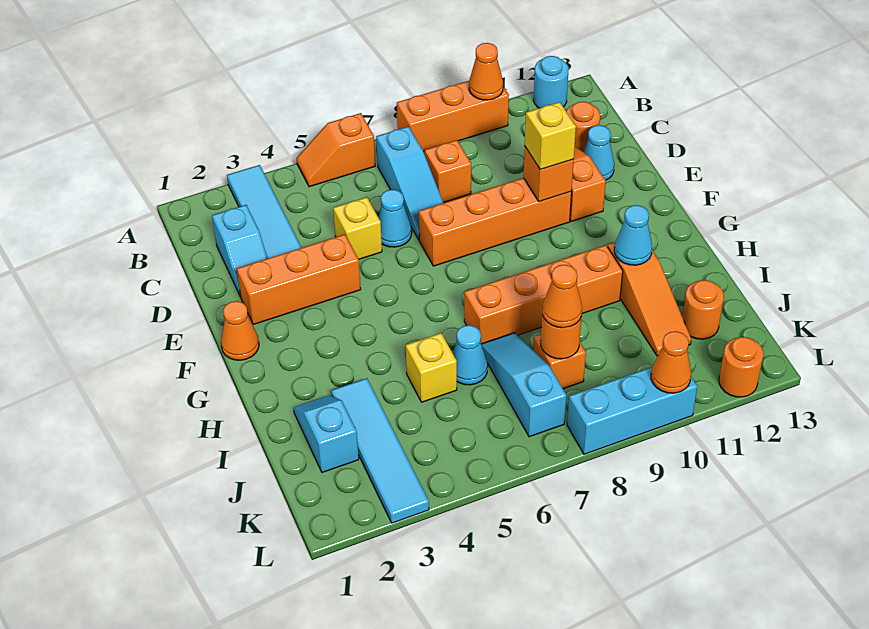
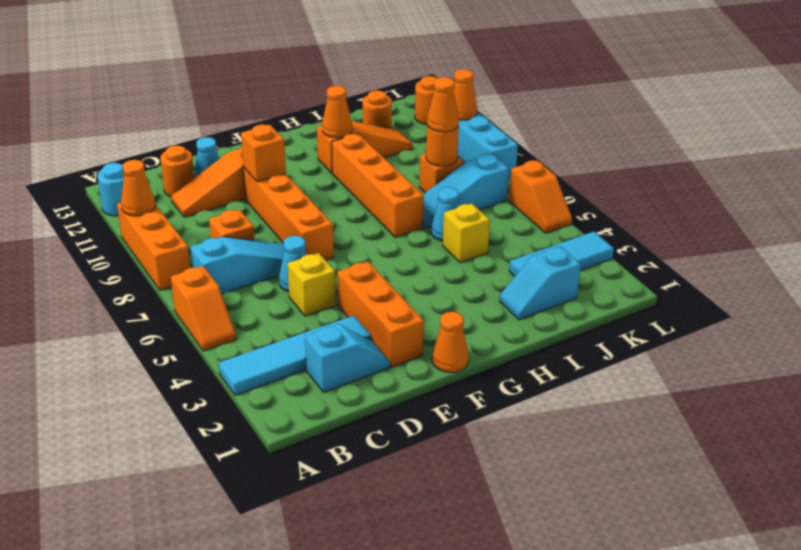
yellow brick E10 level 3 -> none
cyan cone H11 level 2 -> orange cone H11 level 2
cyan tile I3:L3 level 1 -> cyan tile J3:L3 level 1
none -> orange slope L5:L6 level 1 top 6

